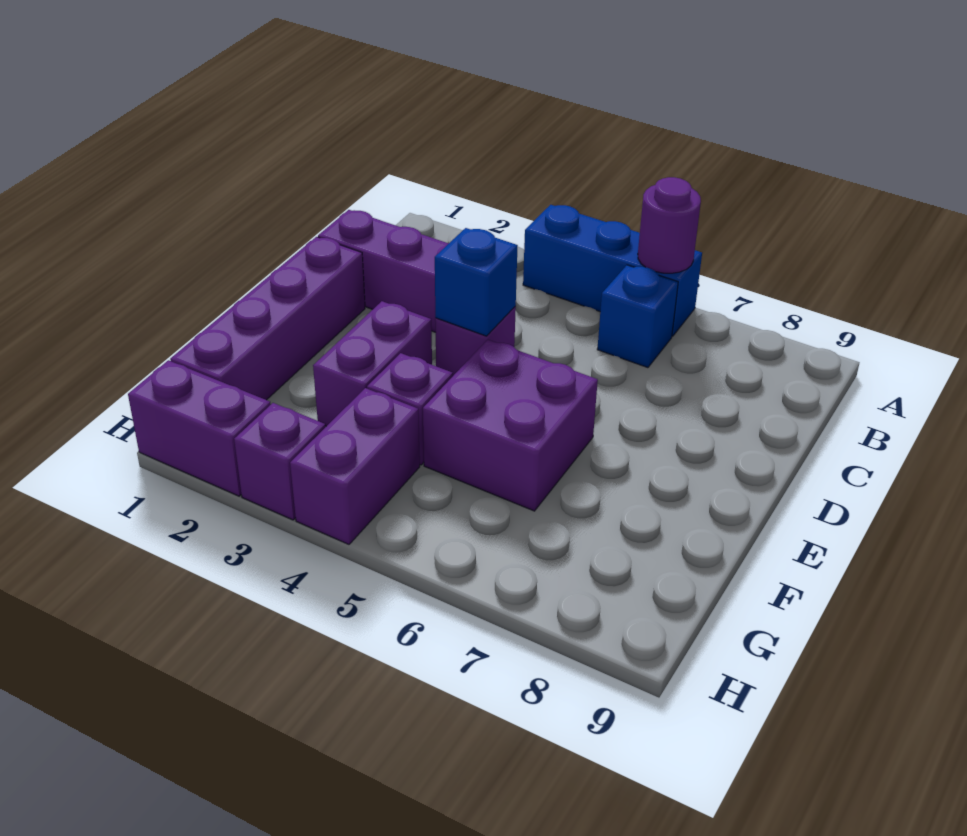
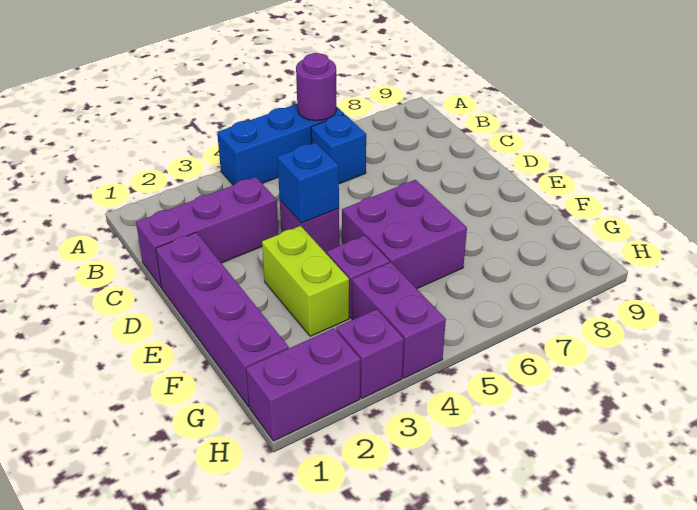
purple brick E3:F3 level 1 -> lime brick E3:F3 level 1

